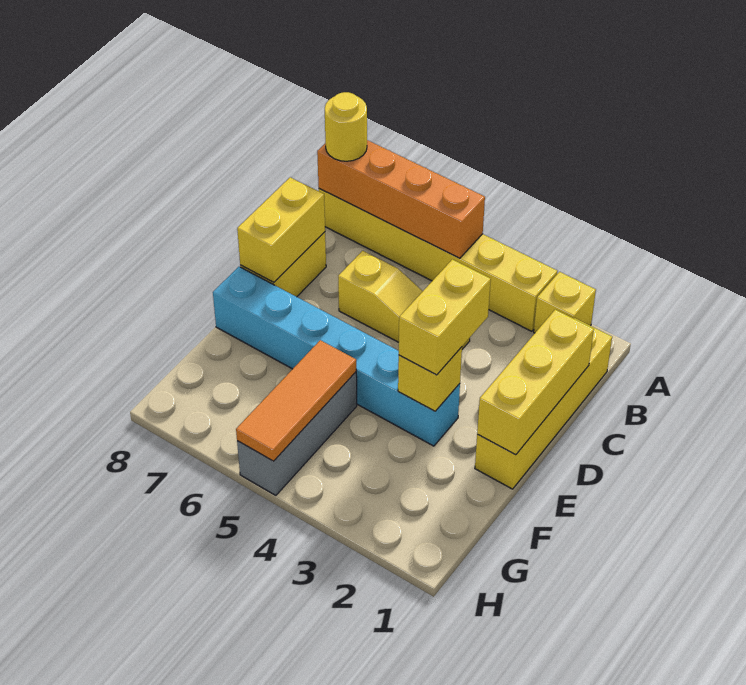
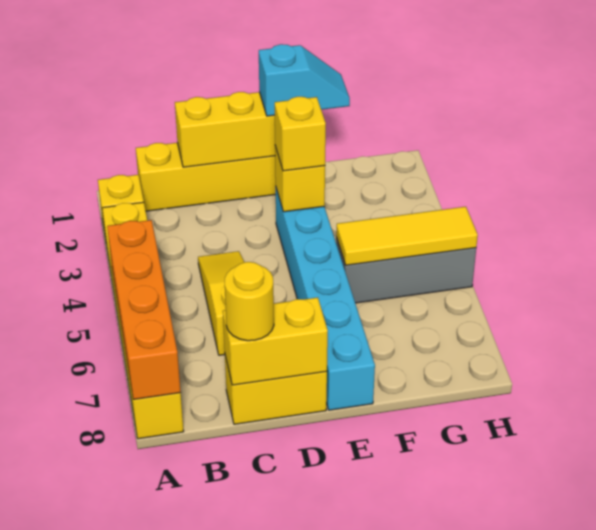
yellow round brick A8 level 3 -> yellow round brick C8 level 3
yellow brick D3:E3 level 3 -> yellow brick E3 level 3
none -> cyan slope E1:F1 level 3 top E
orange tile F5:H5 level 2 -> yellow tile F5:H5 level 2

